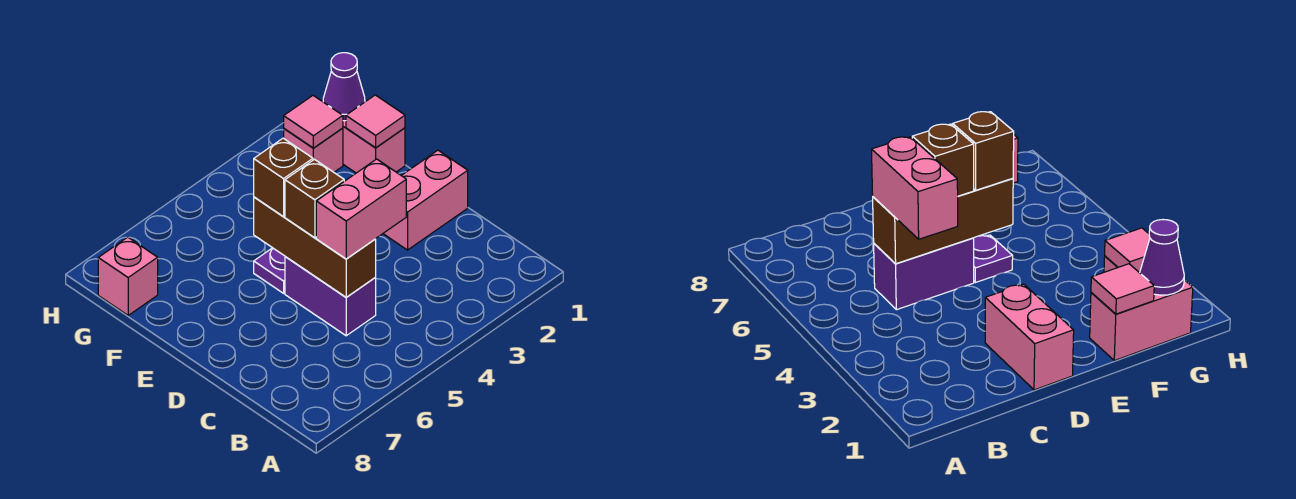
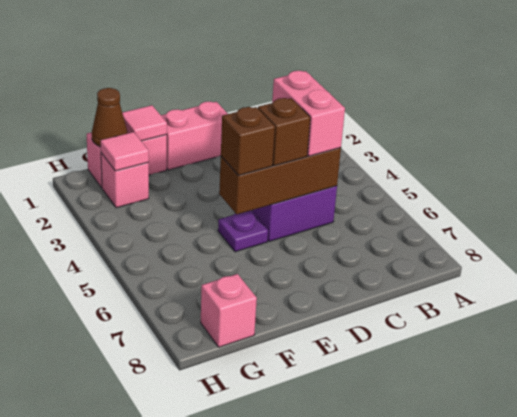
pink brick D1:D2 level 1 -> pink brick D1:E1 level 1
purple cone G1 level 2 -> brown cone G1 level 2

